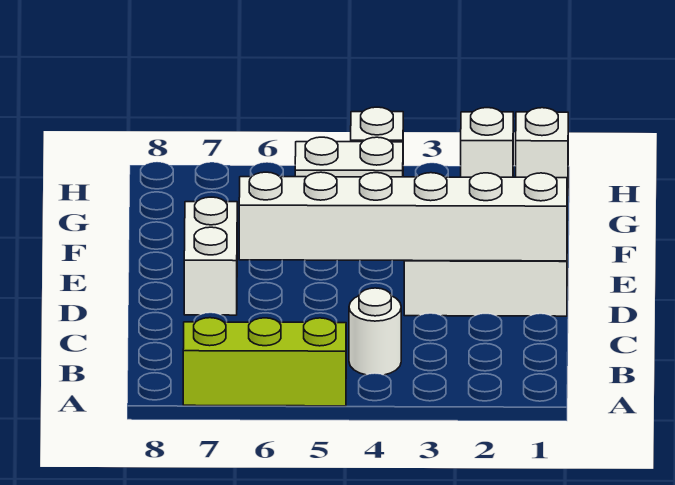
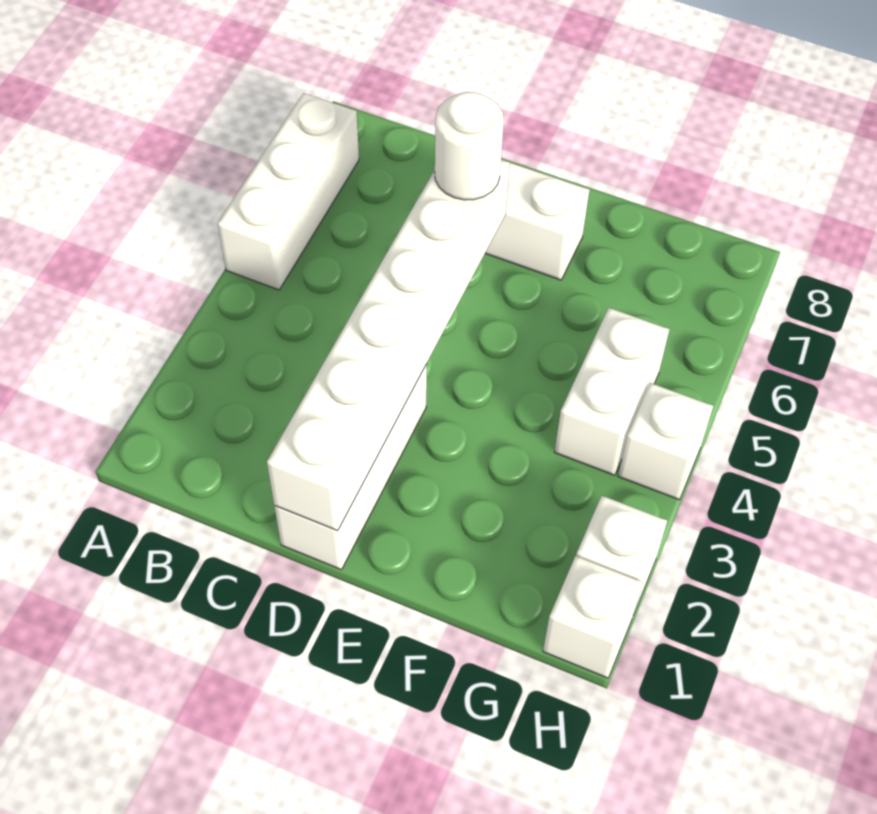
lime brick A5:A7 level 1 -> white brick A5:A7 level 1
white round brick B4 level 1 -> white round brick D6 level 3

